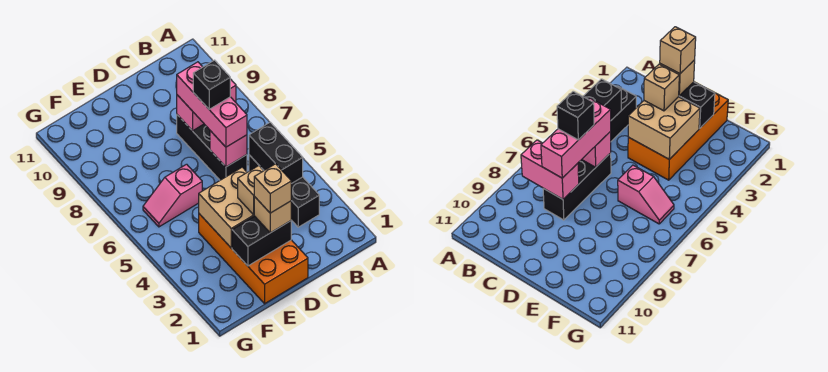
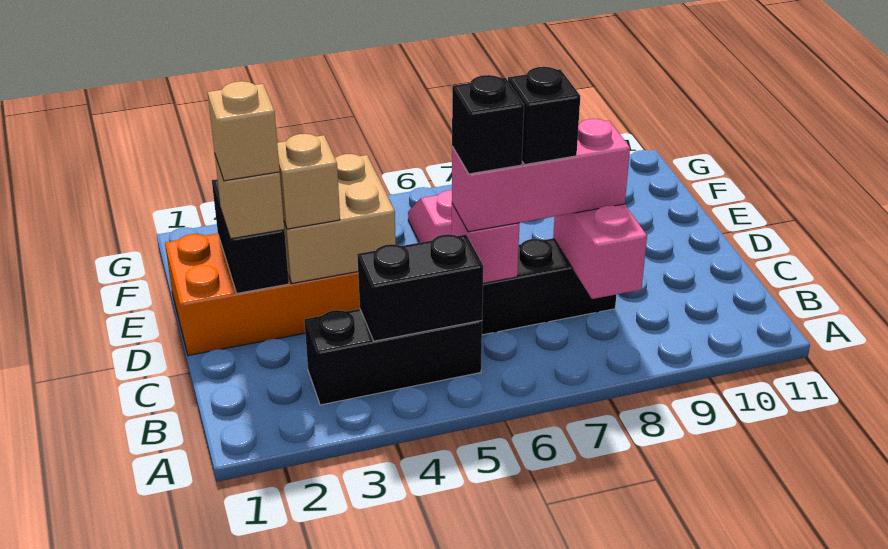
none -> black brick C6 level 4

